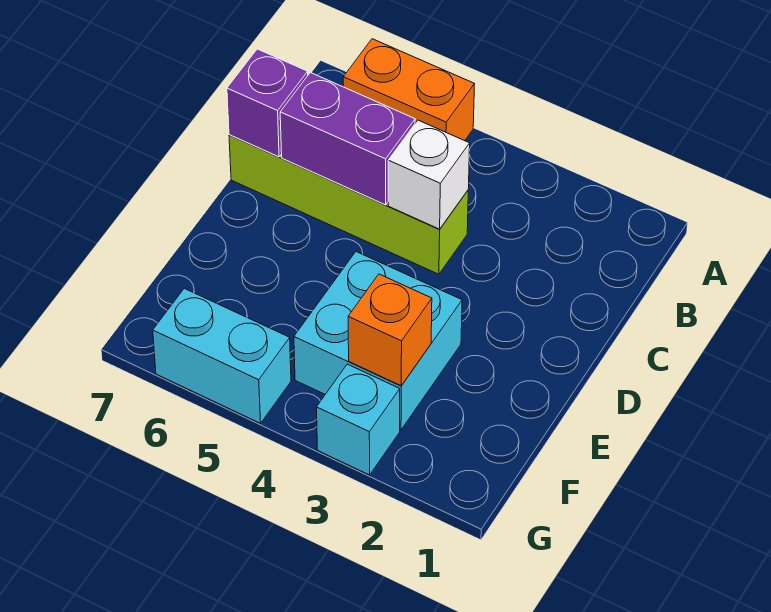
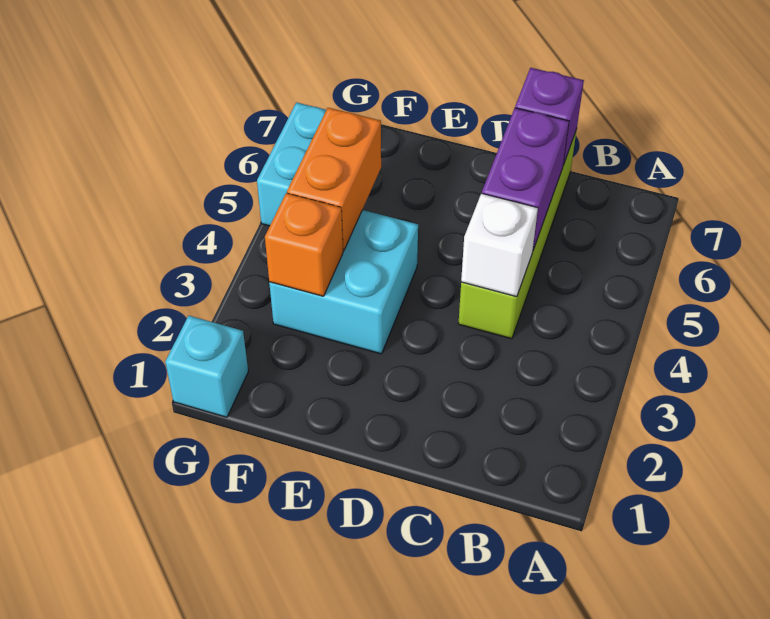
orange brick A5:A6 level 1 -> orange brick F4:F5 level 2
cyan brick G3 level 1 -> cyan brick G1 level 1

